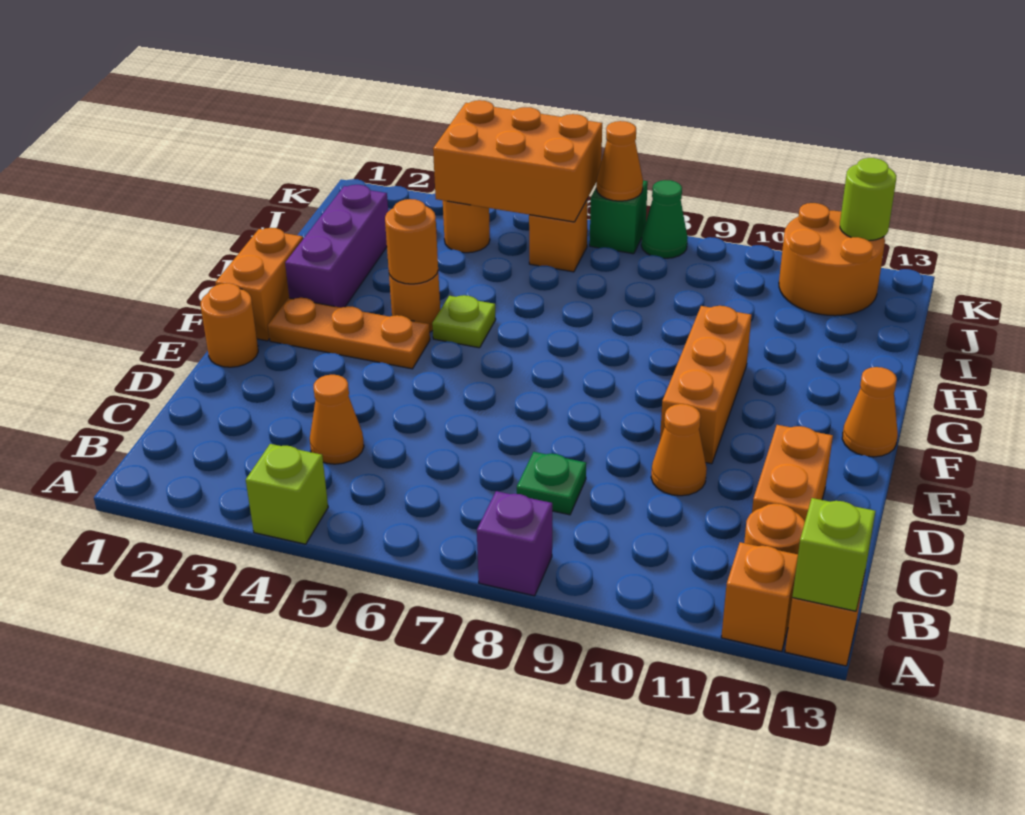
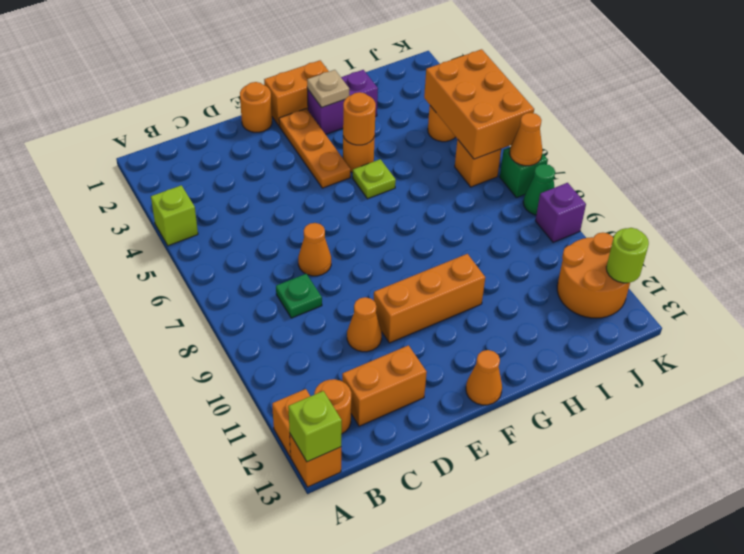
purple brick A8 level 1 -> purple brick K9 level 1
orange cone C4 level 1 -> orange cone D7 level 1
purple brick G2:I2 level 1 -> purple brick G2:H2 level 1
none -> tan plate G2 level 2

